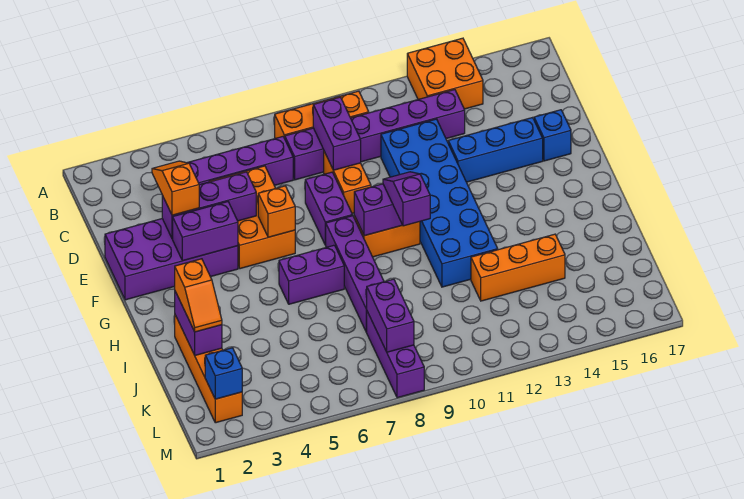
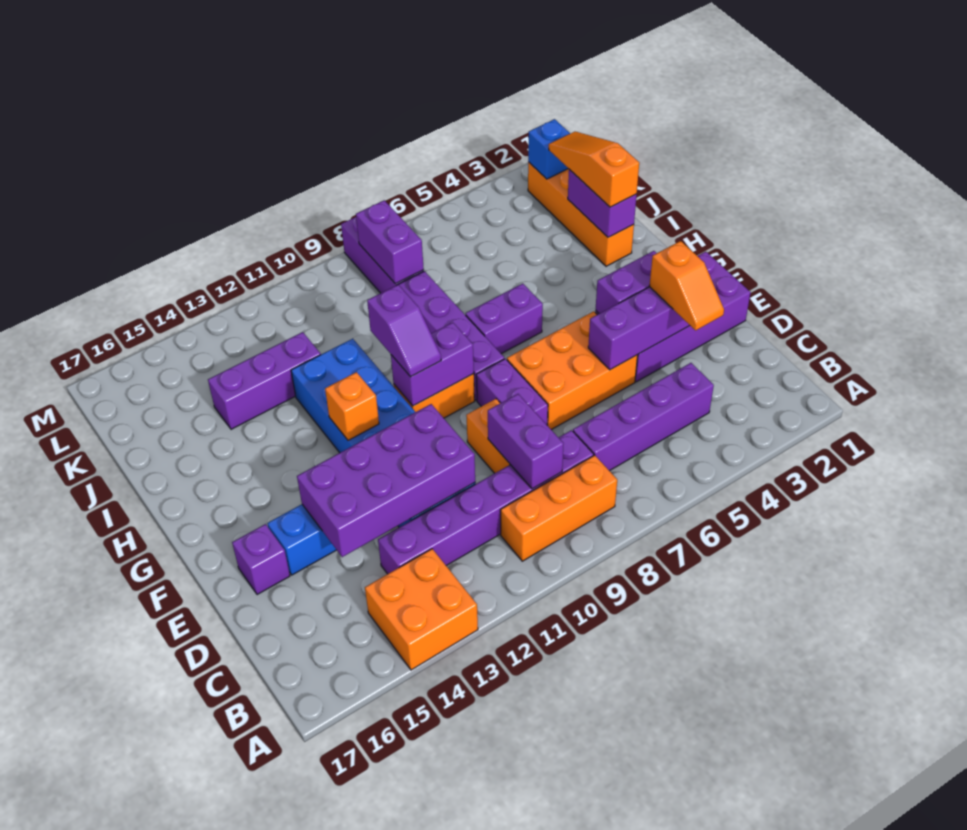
orange brick D5:F6 level 1 -> orange brick E5:F7 level 1
none -> purple brick D11:E14 level 2
blue brick E16 level 1 -> purple brick E16 level 1
orange brick F6 level 2 -> orange brick G12 level 2
orange slope I2:J2 level 3 top I -> orange slope I2:K2 level 3 top I
orange brick J12:J14 level 1 -> purple brick J12:J14 level 1

